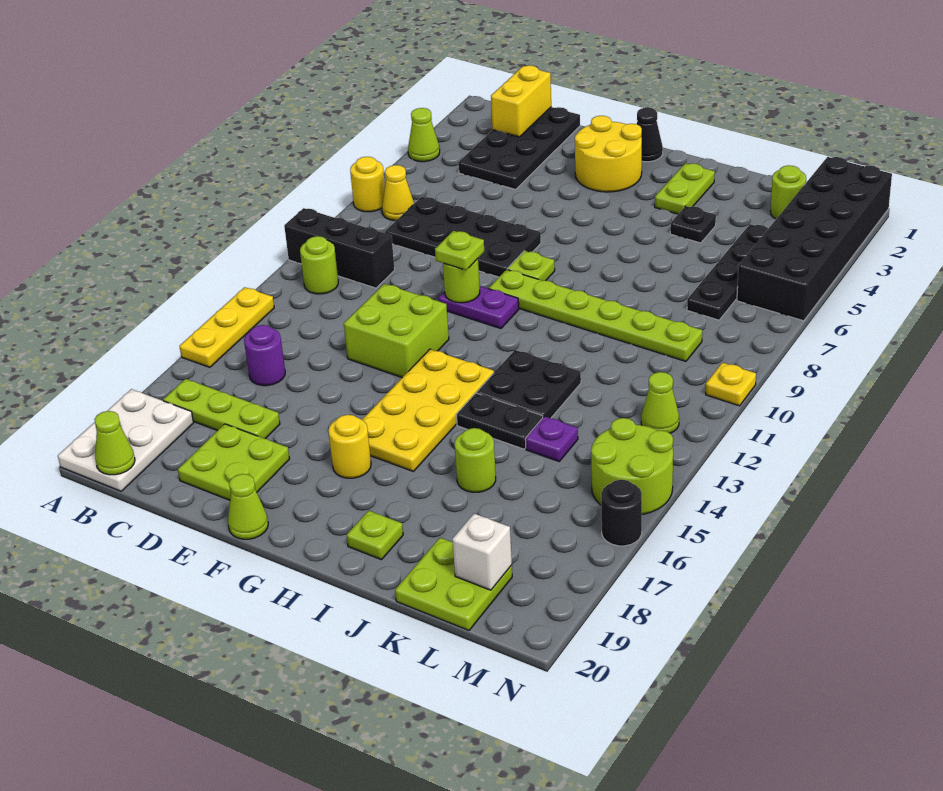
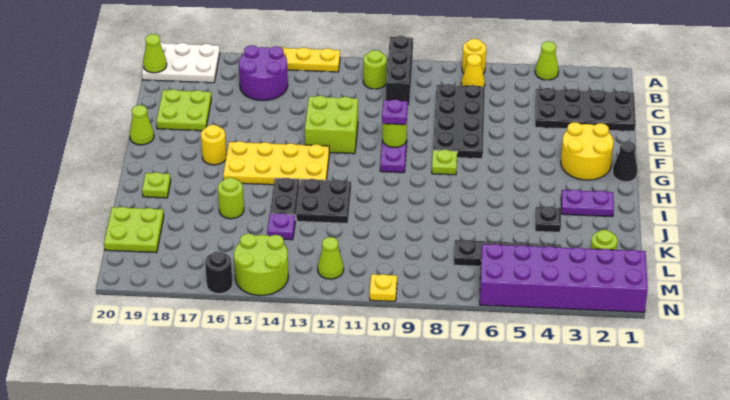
lime plate B17:D17 level 1 -> none
yellow brick C1:C2 level 2 -> none
purple round brick C15 level 1 -> purple round brick B15:C16 level 1
lime plate F10 level 3 -> purple plate F10 level 3
lime plate G9:L9 level 1 -> none
lime plate I2:I3 level 1 -> purple plate I2:I3 level 1
white brick L19 level 2 -> none
black brick M1:N6 level 1 -> purple brick M1:N6 level 1

